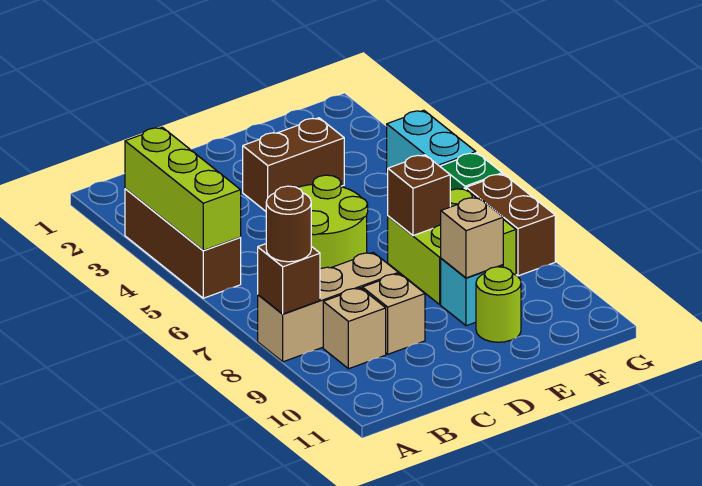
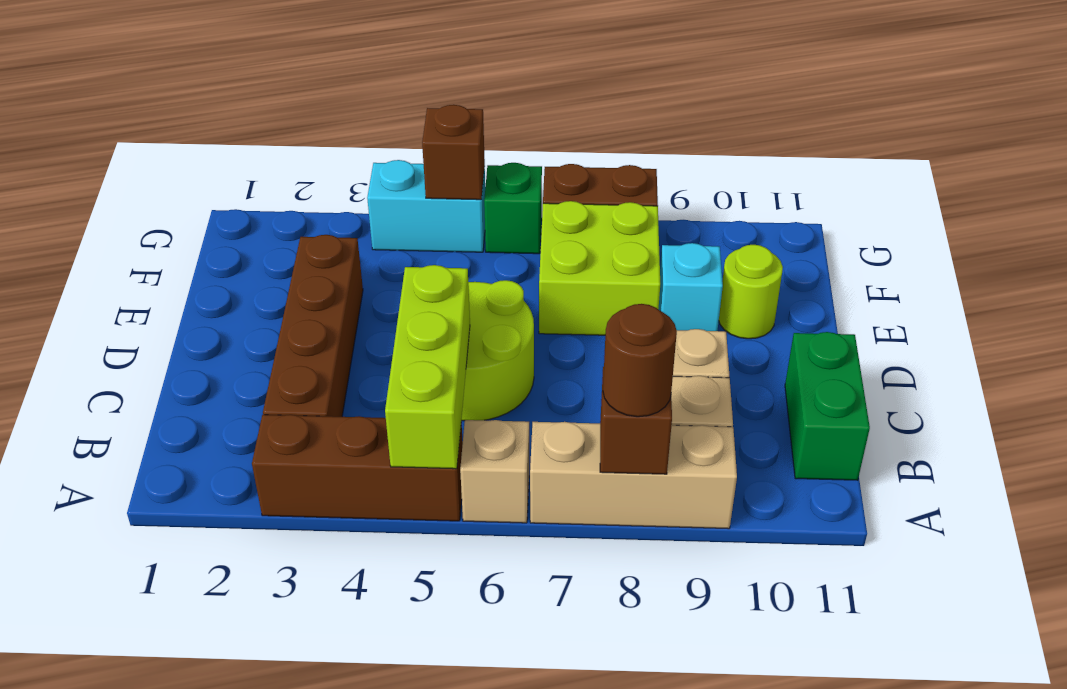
lime brick A3:A5 level 2 -> lime brick A5:C5 level 2
tan brick A8:C8 level 1 -> tan brick A7:A9 level 1
none -> green brick B11:C11 level 1
brown brick D3:E3 level 1 -> brown brick B3:E3 level 1
brown brick E7 level 2 -> brown brick G5 level 2
tan brick E9 level 2 -> tan brick A6 level 1

